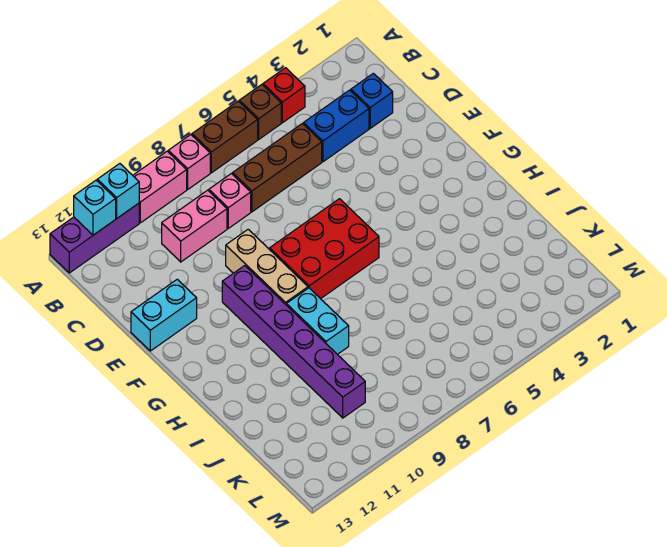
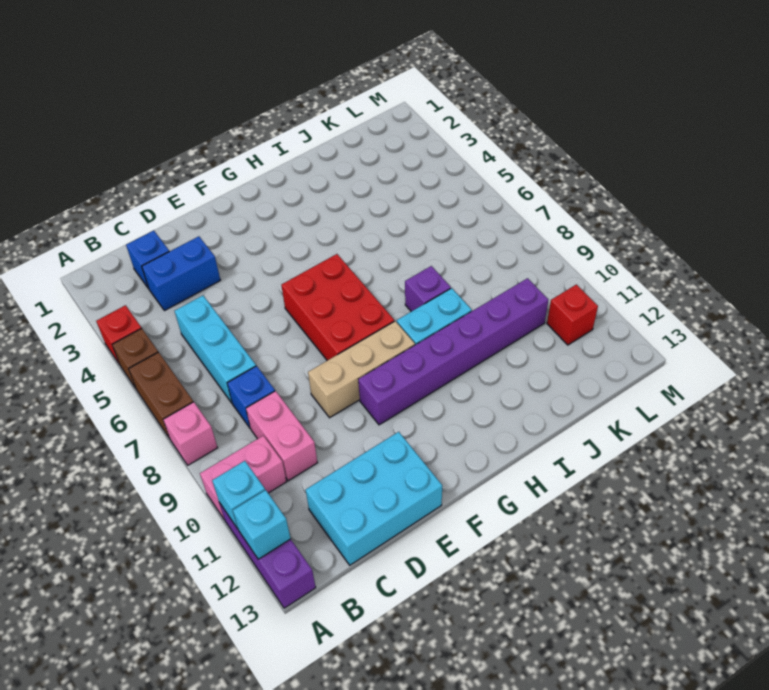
pink brick A9:A10 level 1 -> pink brick A10:B10 level 1
blue brick C3:C4 level 1 -> blue brick C3:D3 level 1
brown brick C5:C7 level 1 -> cyan brick C5:C7 level 1
pink brick C8 level 1 -> blue brick C8 level 1
cyan brick E12:E13 level 1 -> cyan brick C12:E13 level 1
none -> purple brick I8 level 1
none -> red brick L11 level 1

